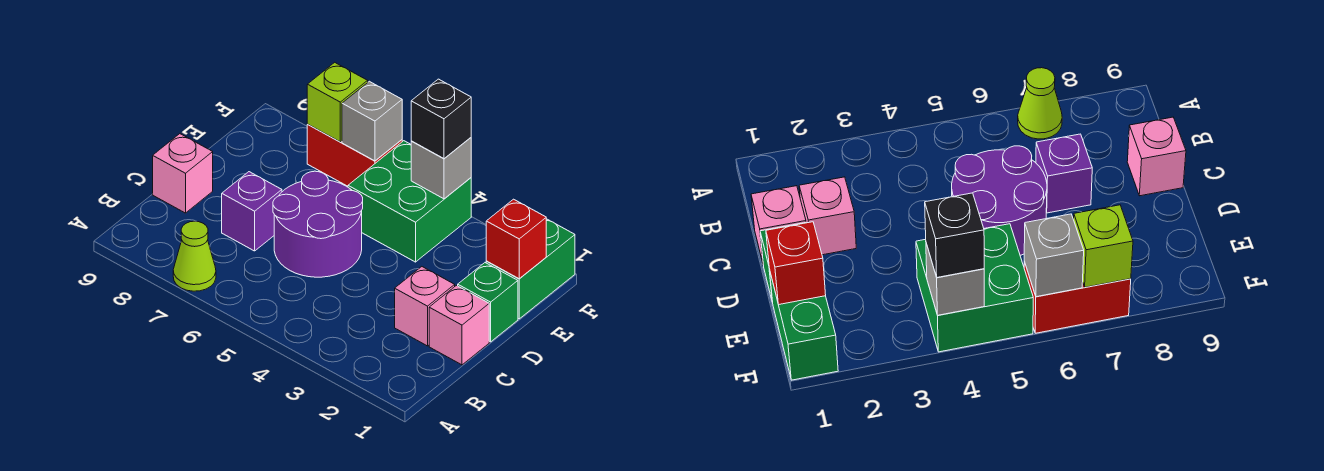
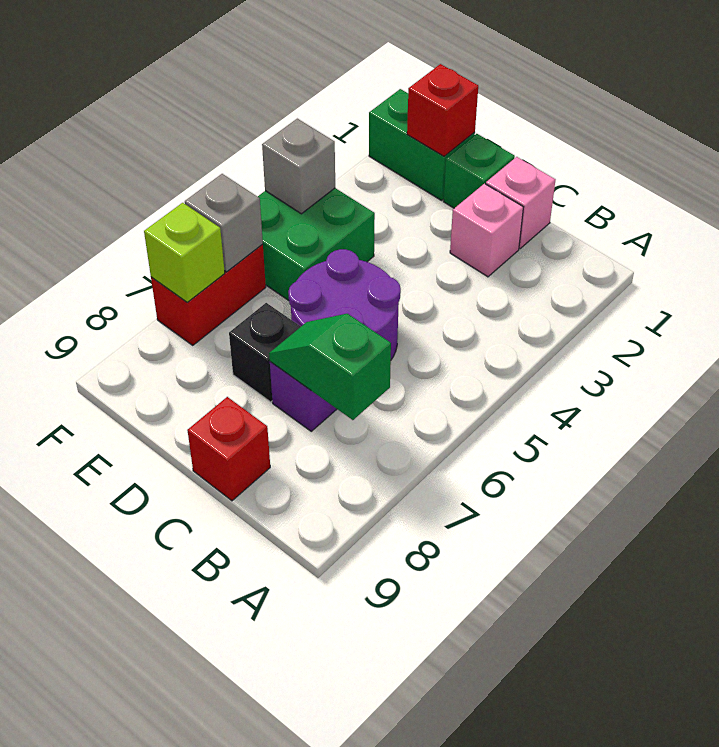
lime cone A7 level 1 -> none
none -> green slope B7:C7 level 2 top B
pink brick C9 level 1 -> red brick C9 level 1
black brick F4 level 3 -> black brick D7 level 1

